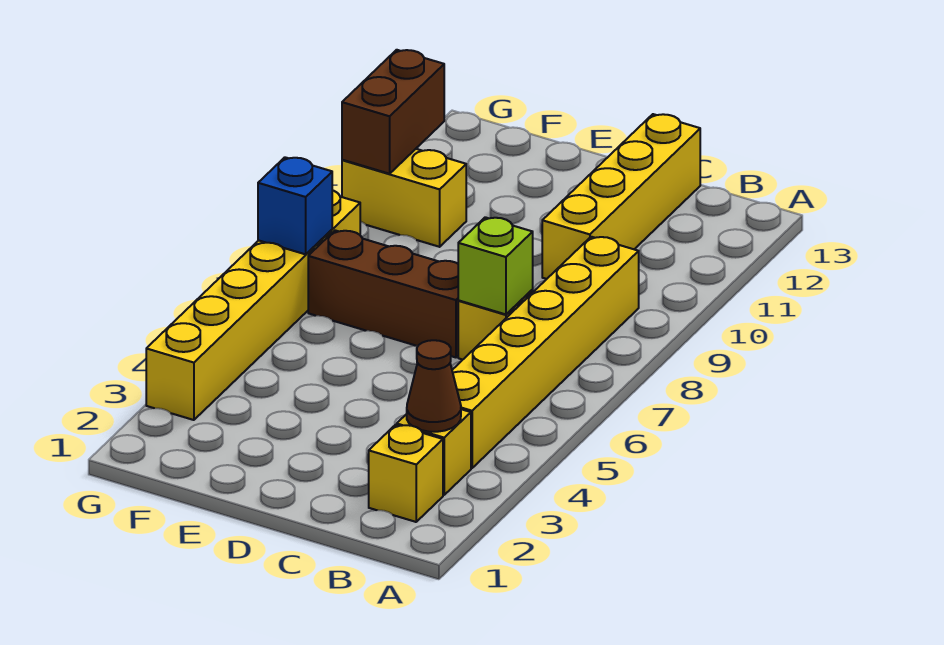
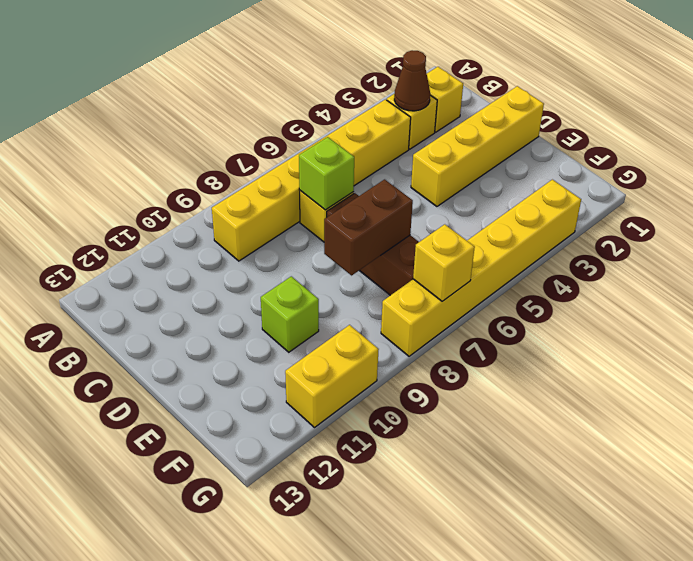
yellow brick C10:C13 level 1 -> yellow brick D1:D4 level 1
none -> lime brick E10 level 1
yellow brick F10:G10 level 1 -> yellow brick G10:G11 level 1
blue brick G7 level 2 -> yellow brick G7 level 2
brown brick G10:G11 level 2 -> brown brick E7:E8 level 2

